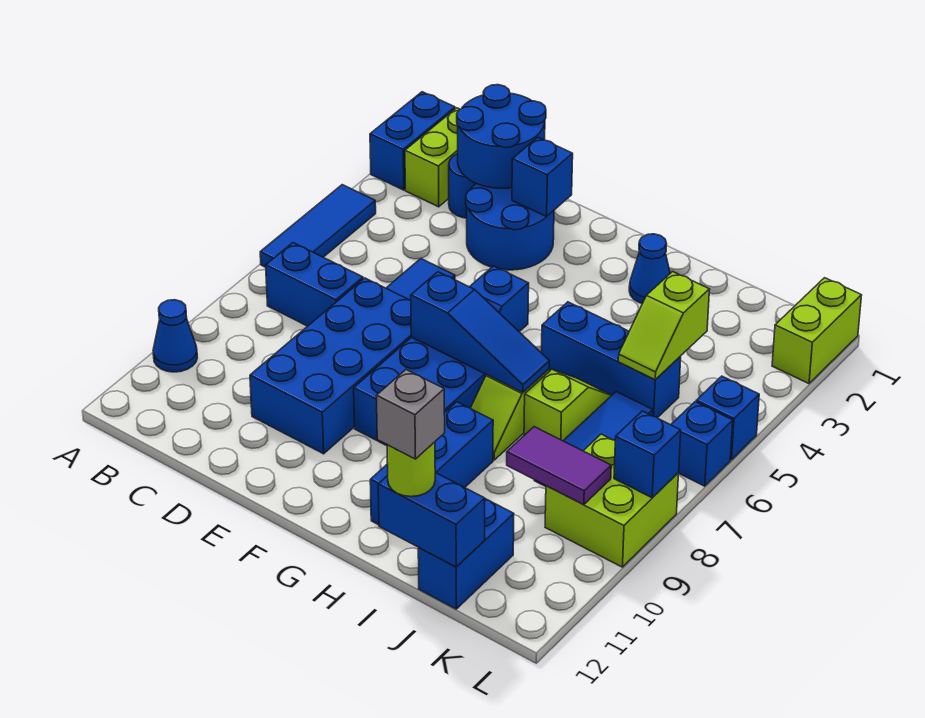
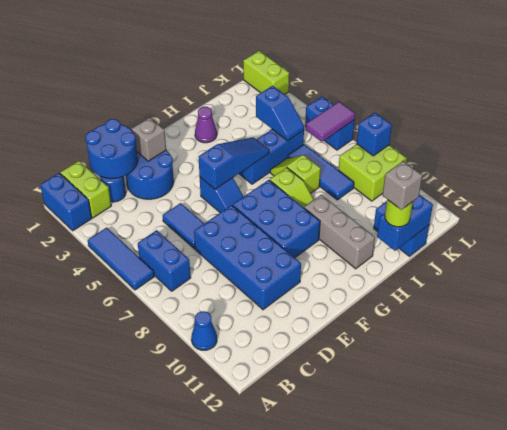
blue brick B7:C7 level 1 -> blue brick B6:B7 level 1
blue brick E2 level 2 -> grey brick E2 level 2
blue slope F7:H7 level 2 top F -> blue slope F5:H5 level 2 top F
blue cone H2 level 1 -> purple cone H2 level 1
blue brick H9:H11 level 1 -> grey brick H9:H11 level 1
lime slope J4:J5 level 2 top 4 -> blue slope J4:J5 level 2 top 4
purple tile J9:K9 level 2 -> purple tile K6:L6 level 2

